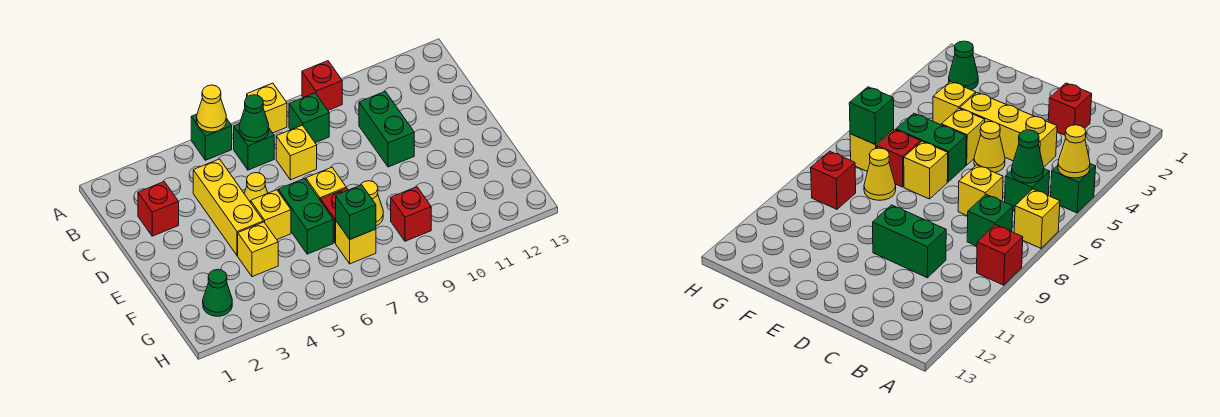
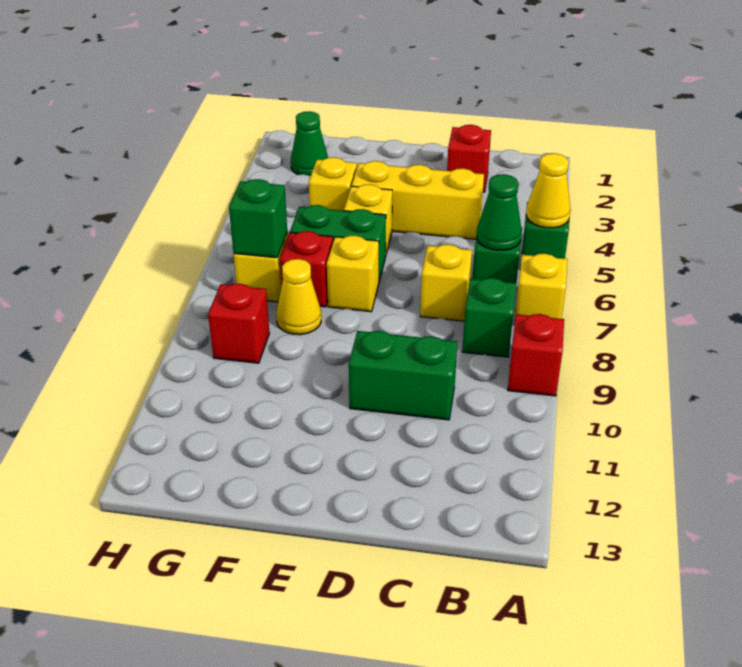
yellow cone D5 level 1 -> none

